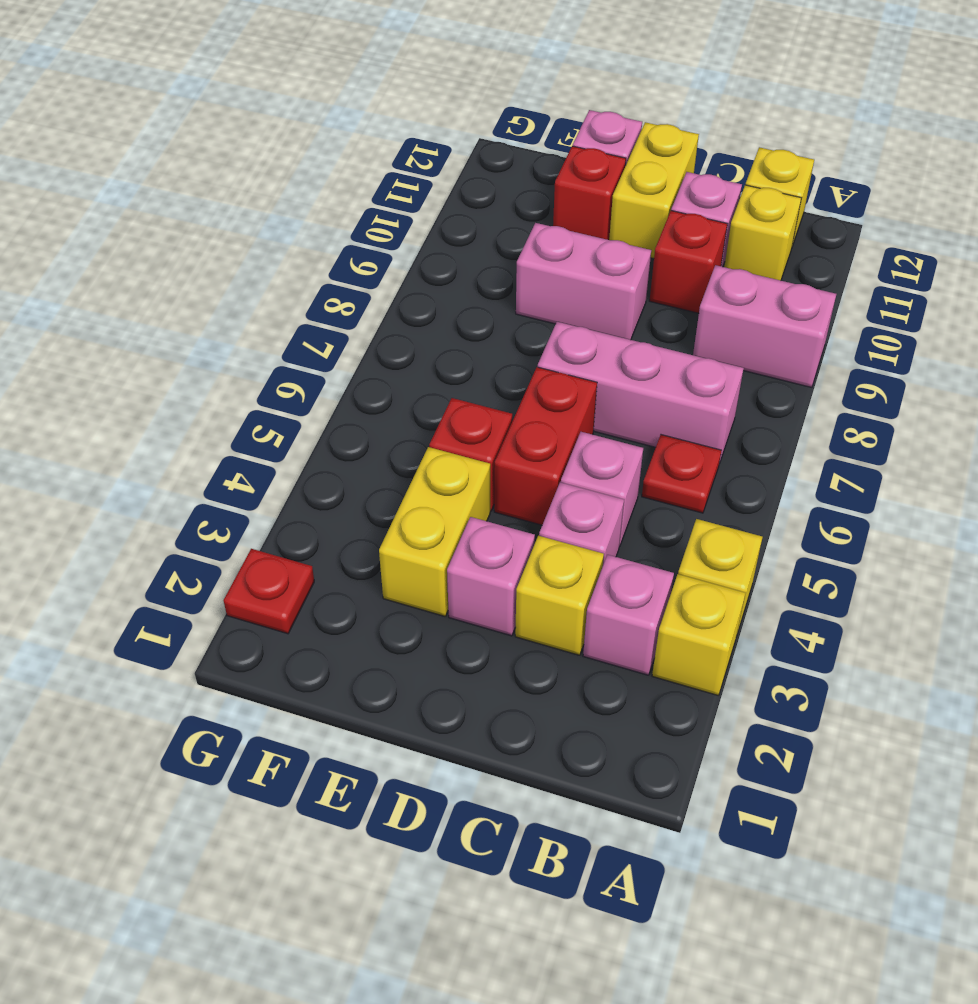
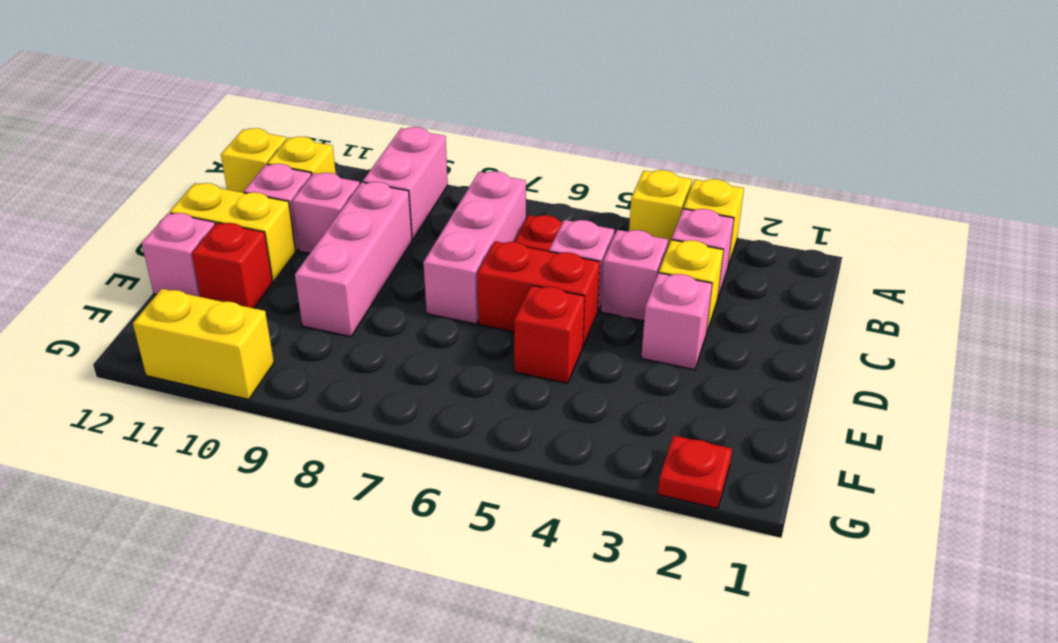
red brick C10 level 1 -> pink brick C10 level 1
pink brick D9:E9 level 1 -> pink brick C9:E9 level 1
yellow brick E3:E4 level 1 -> yellow brick G10:G11 level 1

